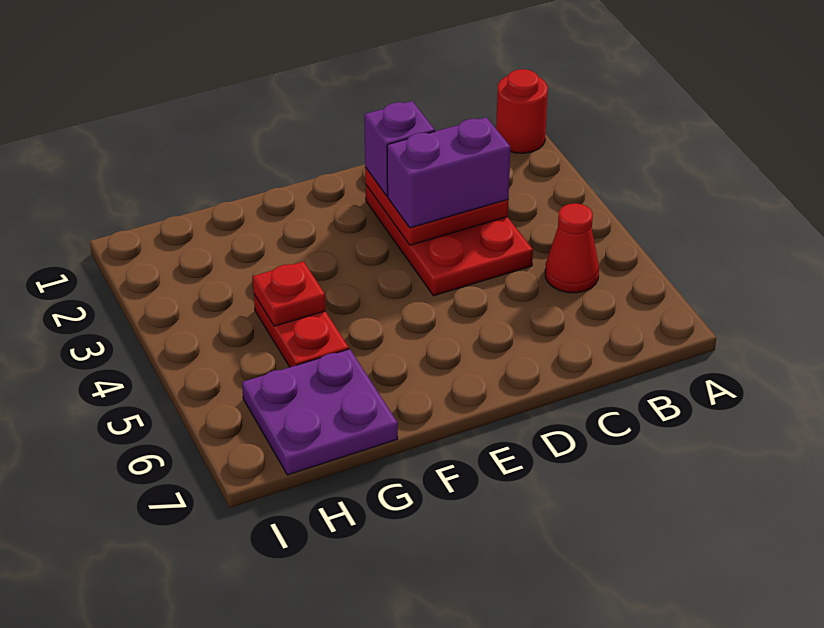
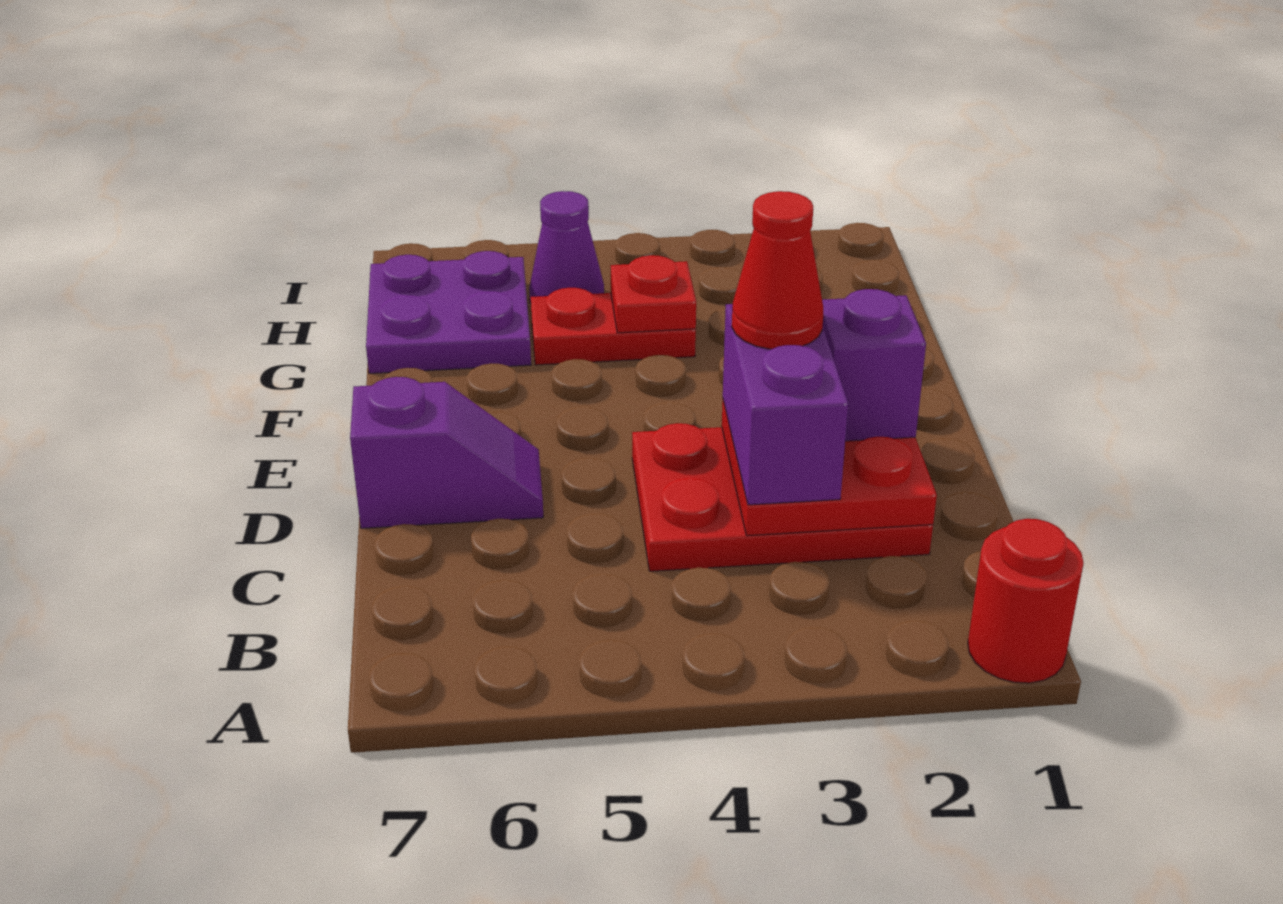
red cone B5 level 1 -> red cone D3 level 4
none -> purple slope D6:D7 level 1 top 7
none -> purple cone H5 level 1

